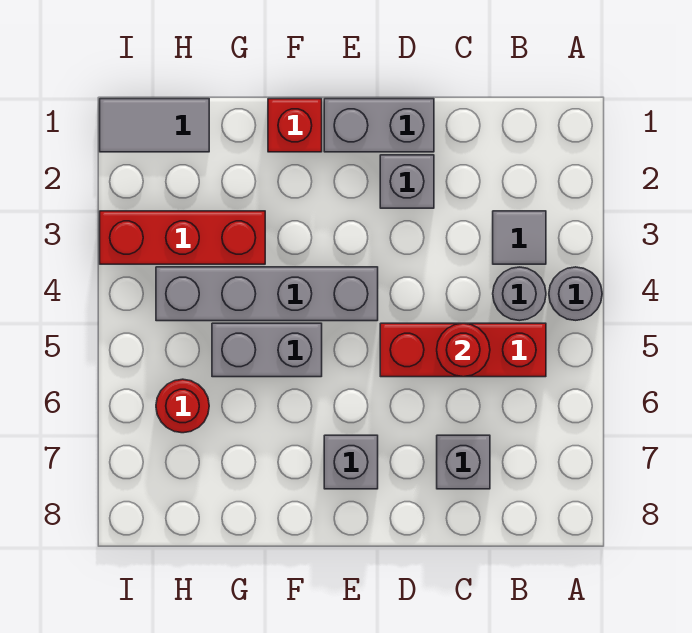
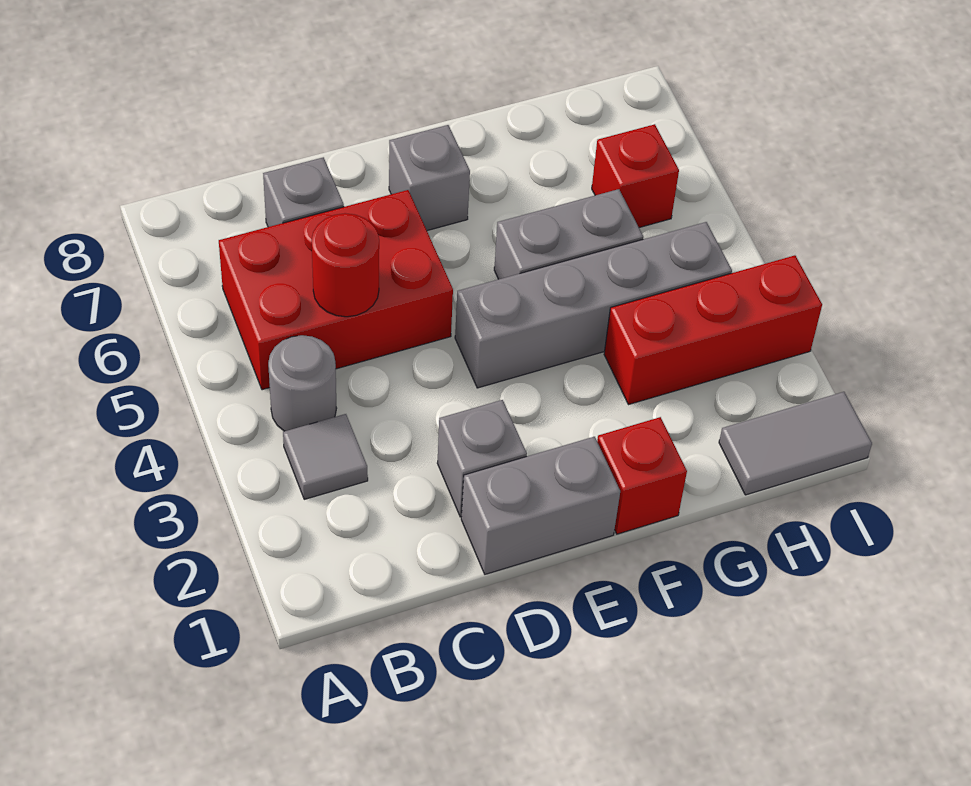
grey round brick A4 level 1 -> none
red brick B5:D5 level 1 -> red brick B5:D6 level 1
red round brick H6 level 1 -> red brick H6 level 1

